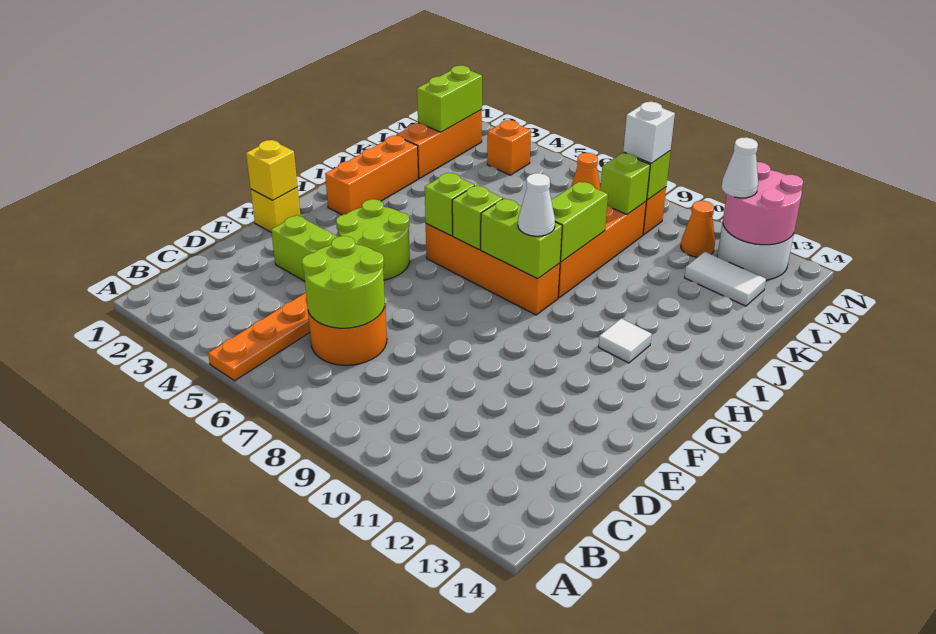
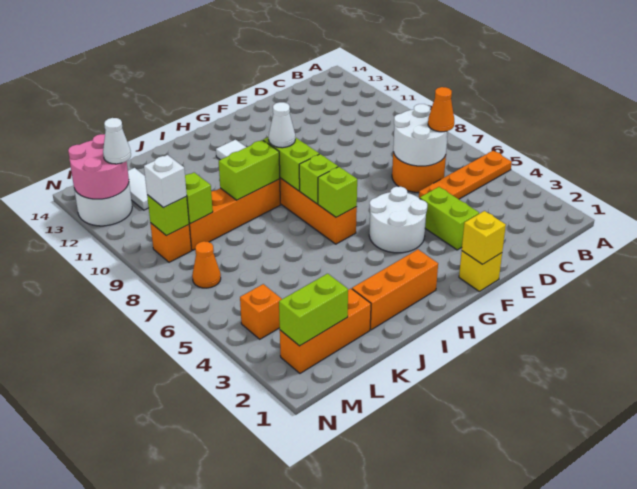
lime round brick C6:D7 level 2 -> white round brick C6:D7 level 2
lime round brick F4:G5 level 1 -> white round brick F4:G5 level 1
orange cone M11 level 1 -> orange cone C6 level 3

